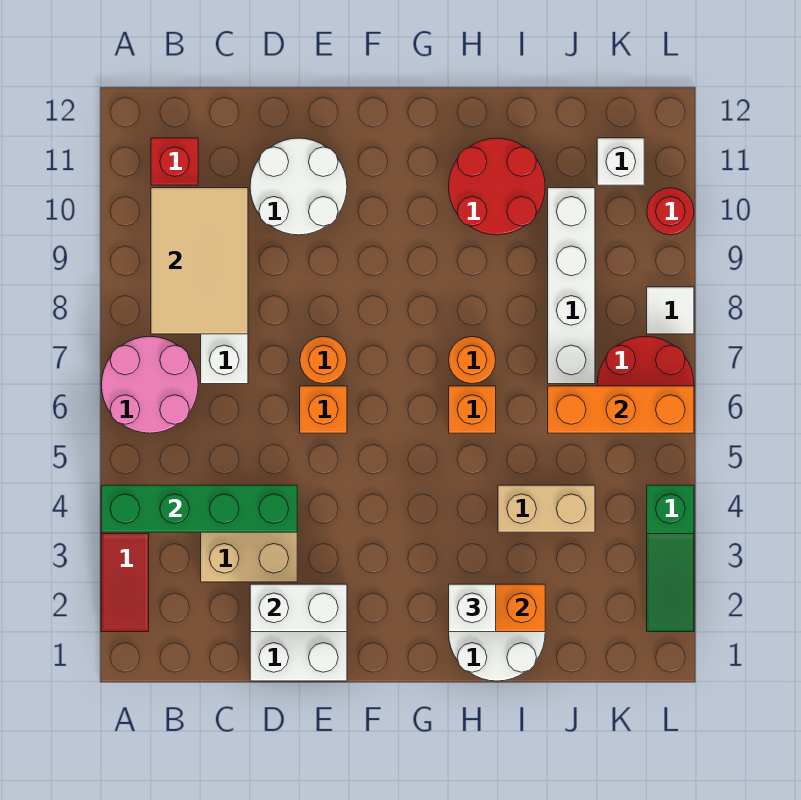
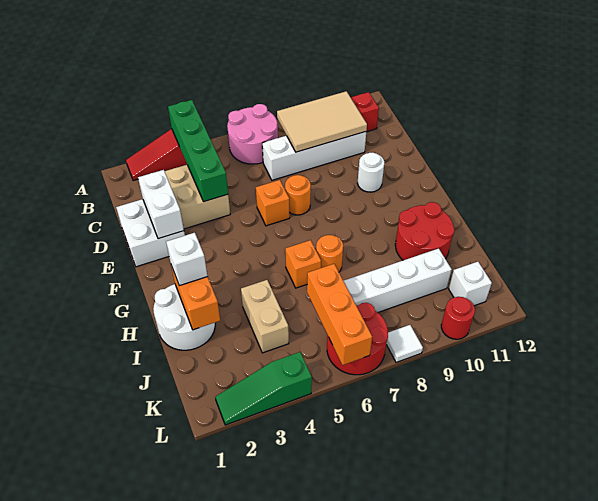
white round brick D10:E11 level 1 -> white round brick E10 level 1

